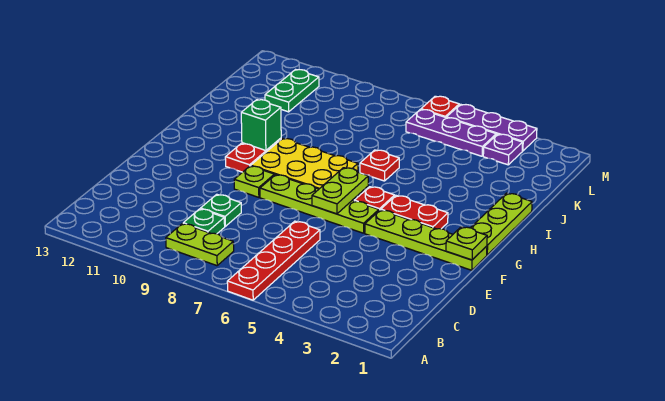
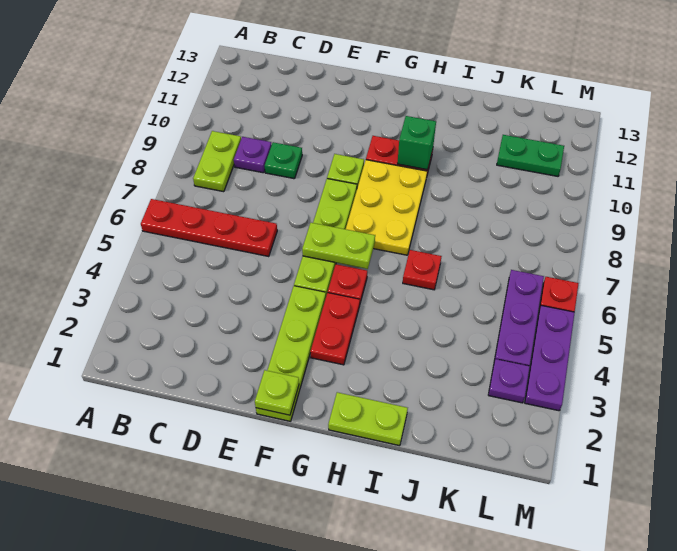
green plate C9 level 1 -> purple plate C9 level 1
lime plate G1:I1 level 1 -> lime plate H1:I1 level 1

